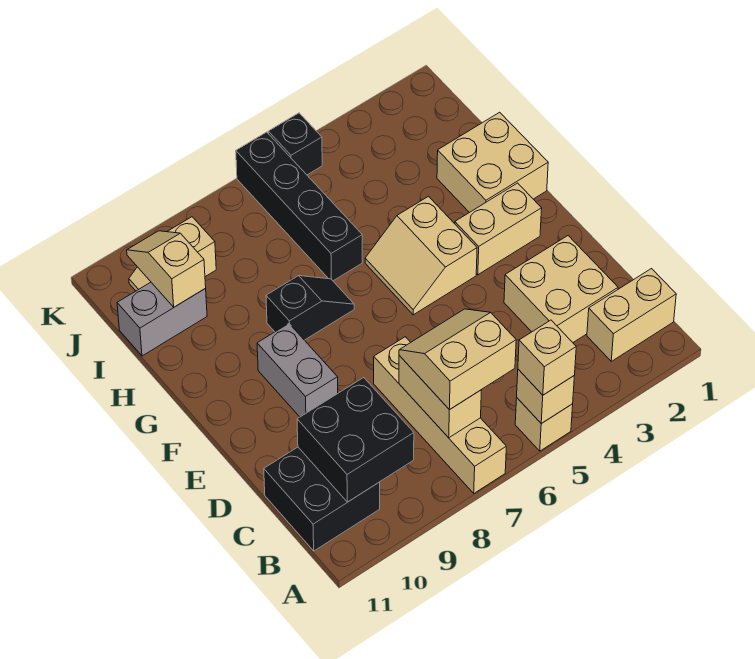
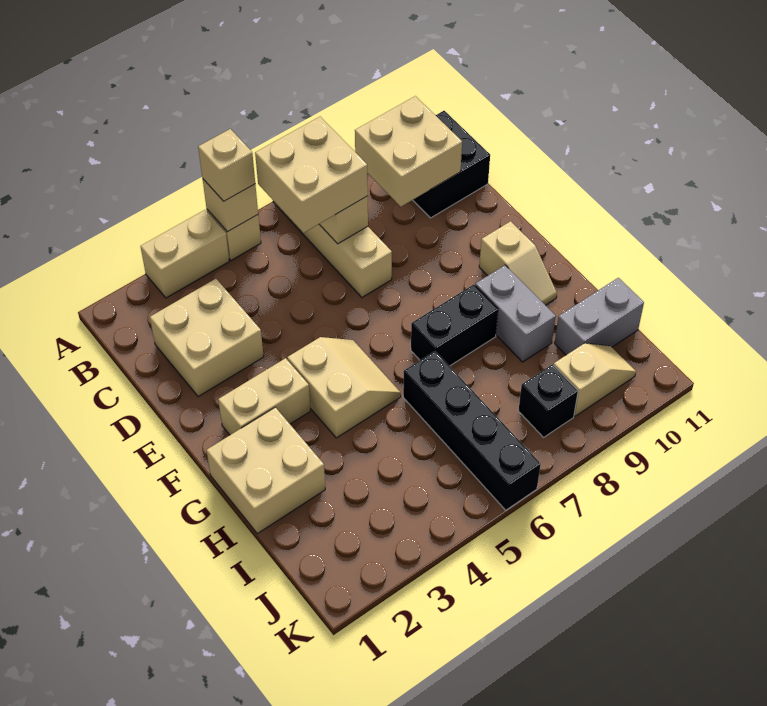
tan brick B1:B2 level 1 -> tan brick A3:A4 level 1
tan slope B6:C7 level 3 top B -> tan brick B6:C7 level 3
black brick B9:C10 level 2 -> tan brick B9:C10 level 2
grey brick E9:F9 level 1 -> grey brick G9:H9 level 1
black slope G7:G8 level 1 top 8 -> black brick G7:G8 level 1
tan slope I10:J10 level 2 top I -> tan slope F10:G10 level 1 top F
black brick K5 level 1 -> black brick J8 level 1

